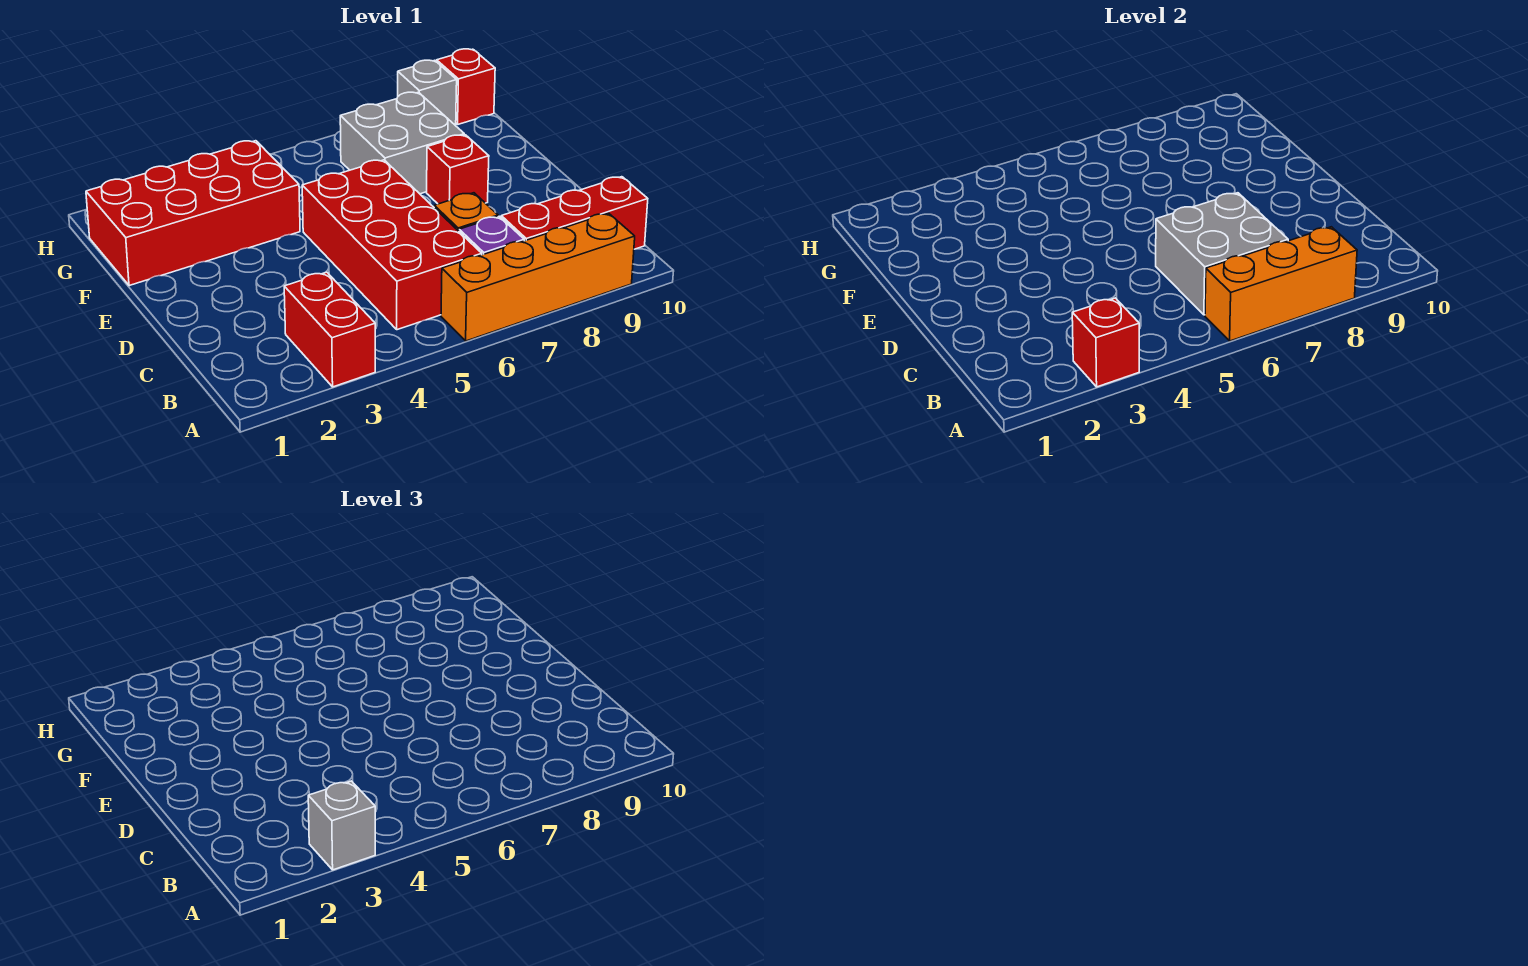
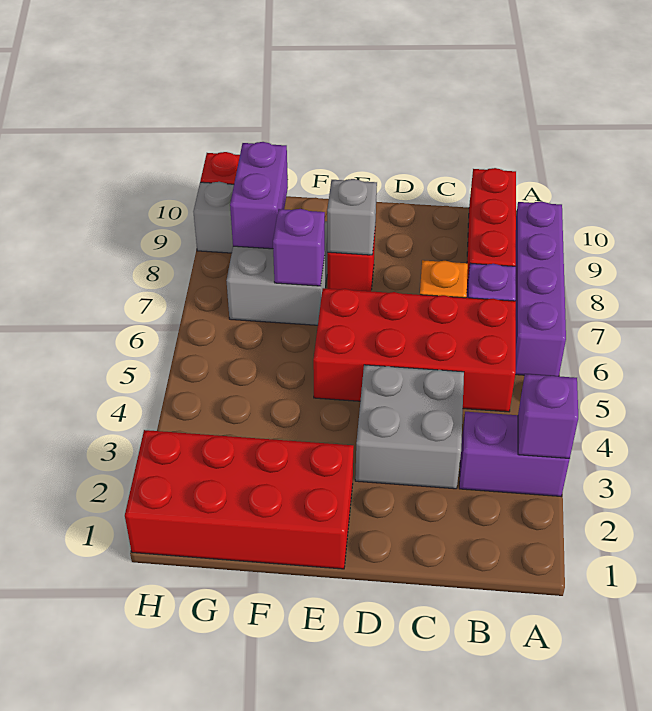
red brick A3:B3 level 1 -> purple brick A3:B3 level 1
red brick A3 level 2 -> purple brick A3 level 2
grey brick A3 level 3 -> grey brick E8 level 2
orange brick A6:A9 level 1 -> purple brick A6:A9 level 1
orange brick A6:A8 level 2 -> none
grey brick B6:C7 level 2 -> grey brick C3:D4 level 1
red brick F1:G4 level 1 -> red brick E1:H2 level 1
none -> purple brick F7 level 2
none -> purple brick G8:G9 level 2

